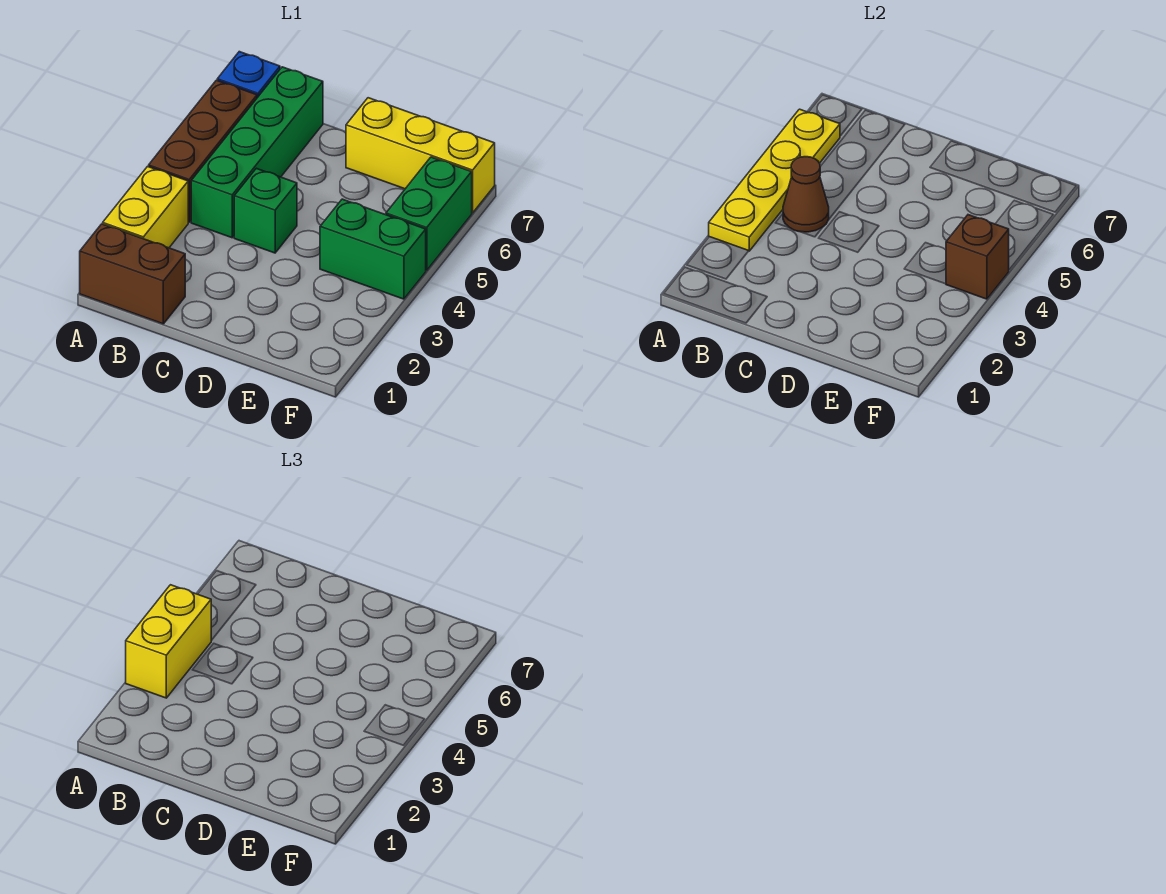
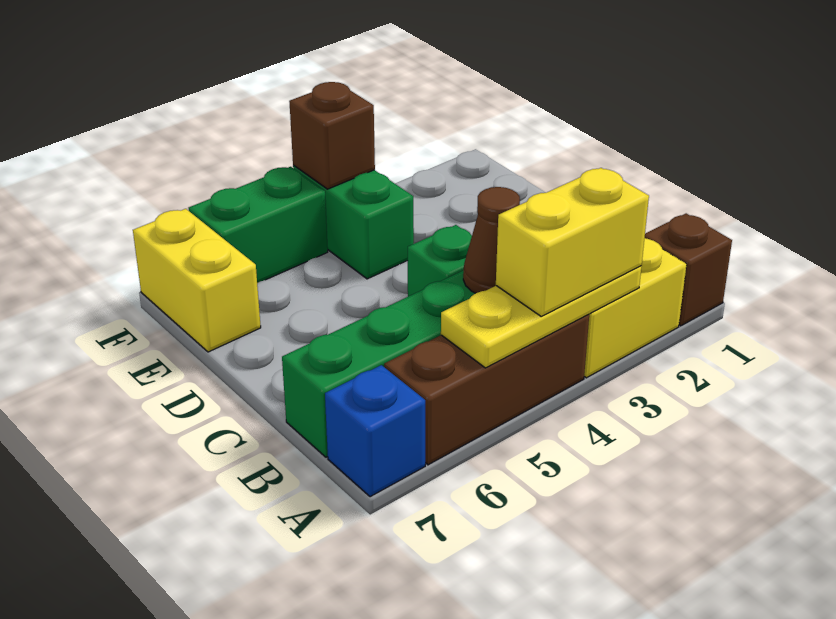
brown brick A1:B1 level 1 -> brown brick A1 level 1
yellow plate A3:A6 level 2 -> yellow plate A3:A5 level 2
yellow brick D7:F7 level 1 -> yellow brick E7:F7 level 1

